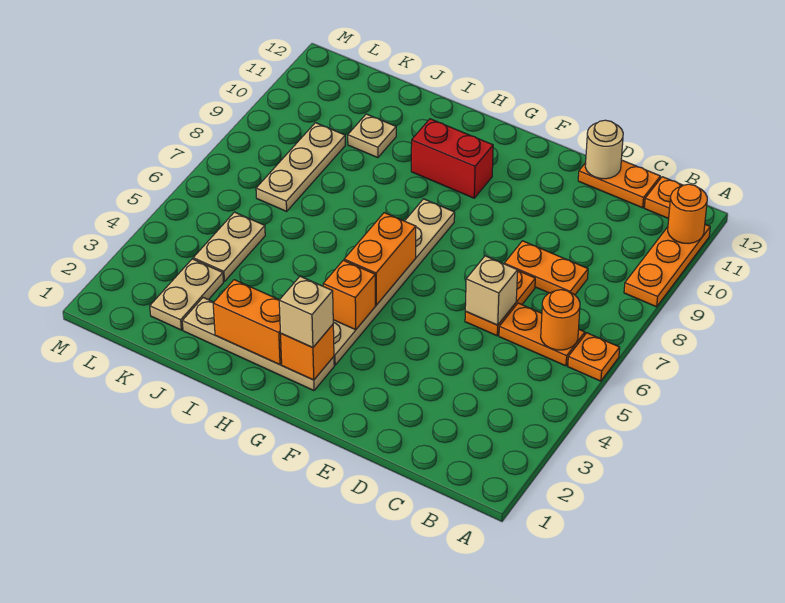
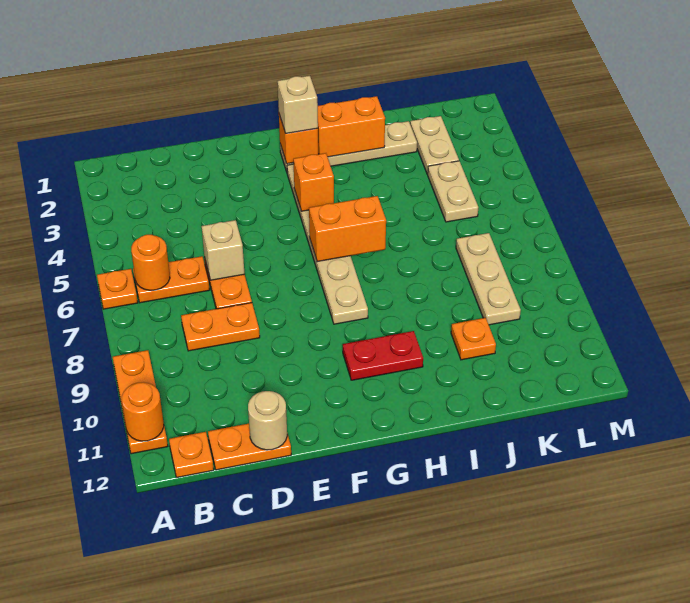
orange brick G5:G6 level 2 -> orange brick G6:H6 level 2
red brick G10:H10 level 1 -> red plate G10:H10 level 1
tan plate J10 level 1 -> orange plate J10 level 1

